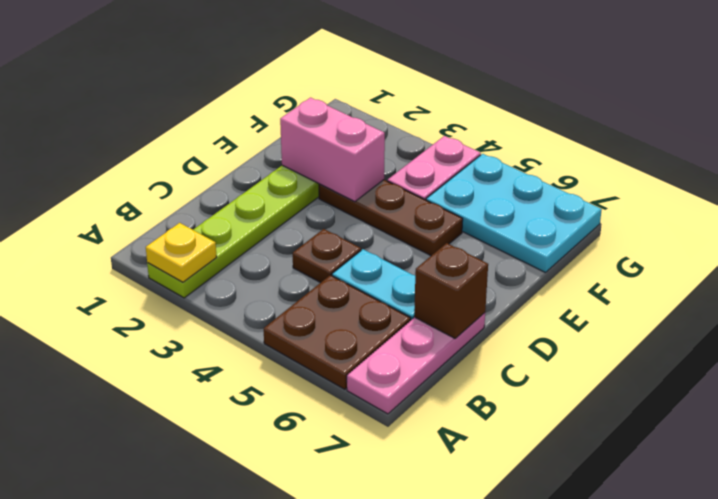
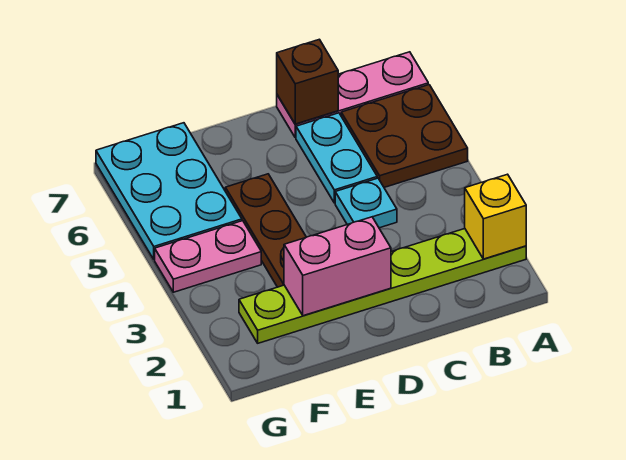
yellow plate A2 level 2 -> yellow brick A2 level 2
brown plate C4 level 1 -> cyan plate C4 level 1
pink brick E2:E3 level 2 -> pink brick D2:E2 level 2

